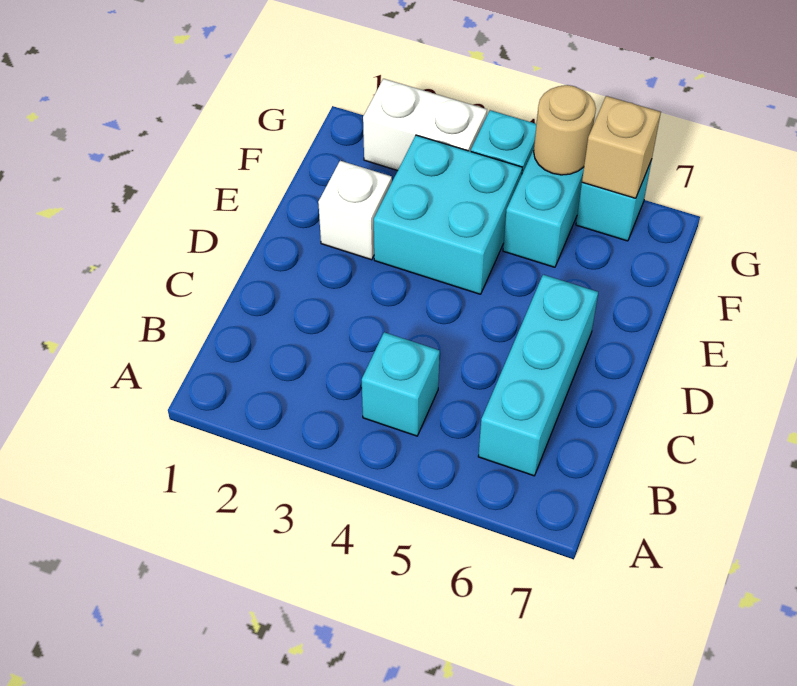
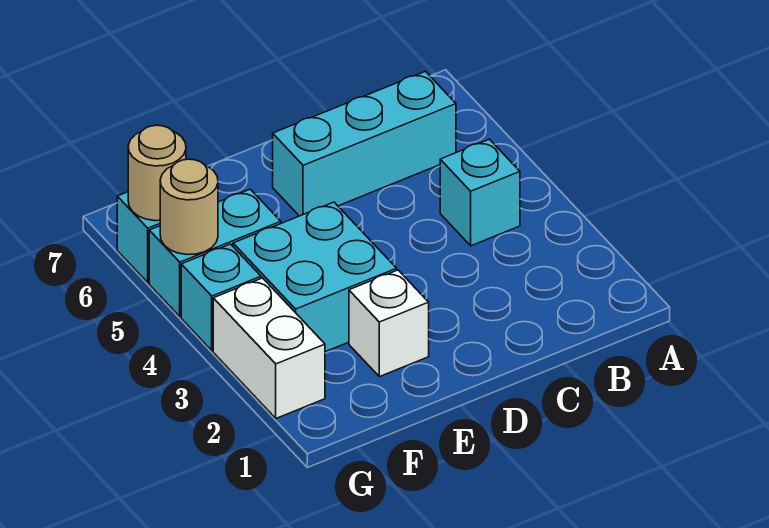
tan brick G6 level 2 -> tan round brick G6 level 2

